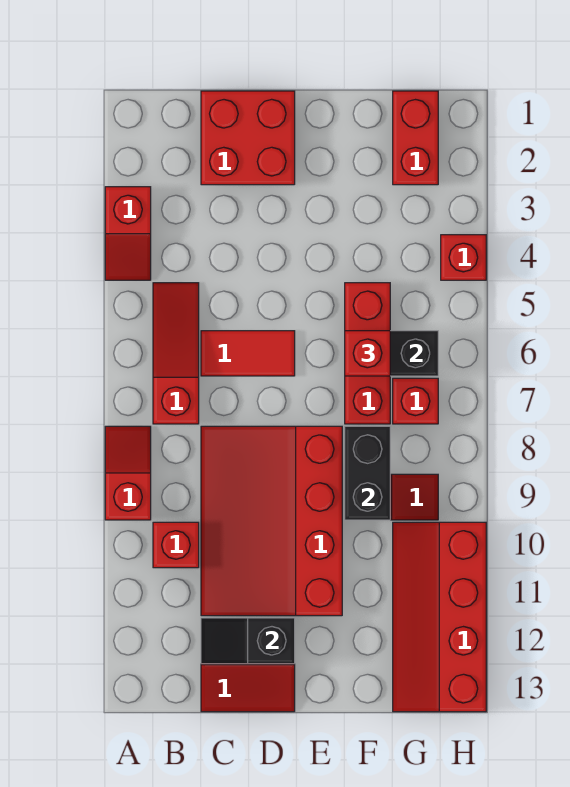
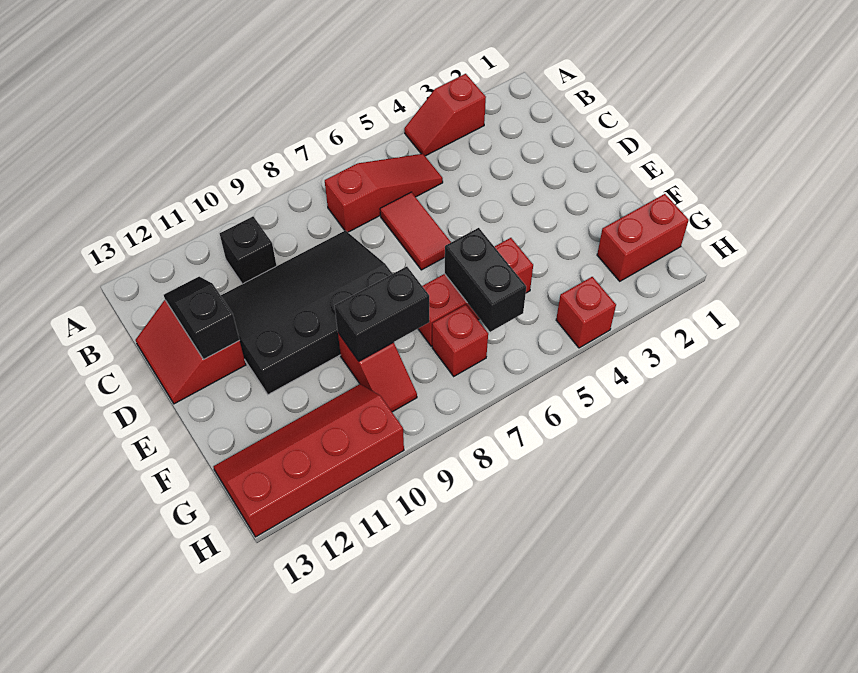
red slope A8:A9 level 1 top 9 -> none
red brick B10 level 1 -> black brick B10 level 1
red brick C1:D2 level 1 -> none
red slope C8:E11 level 1 top E -> black slope C8:E11 level 1 top E
red brick F6 level 3 -> none

